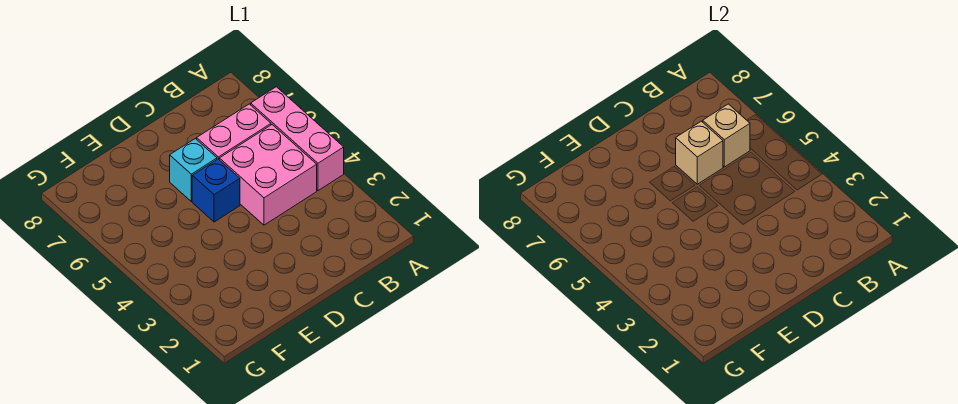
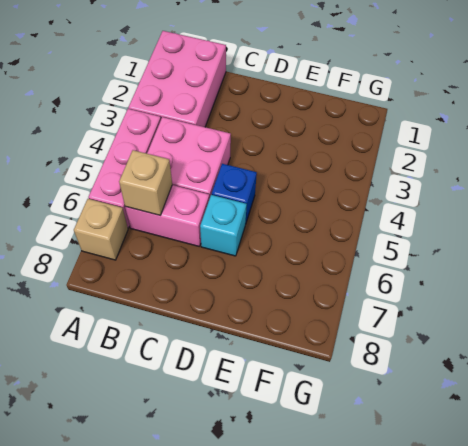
none -> pink brick A1:B3 level 1
tan brick C6 level 2 -> tan brick A7 level 1

